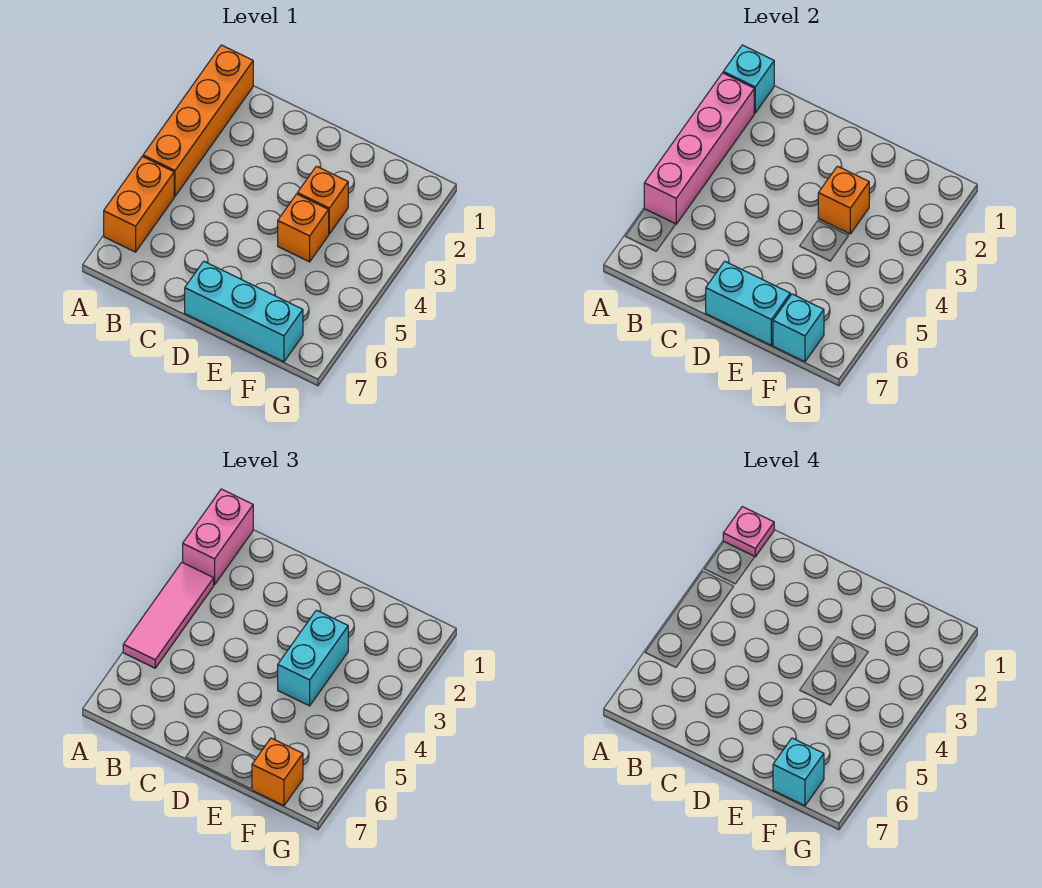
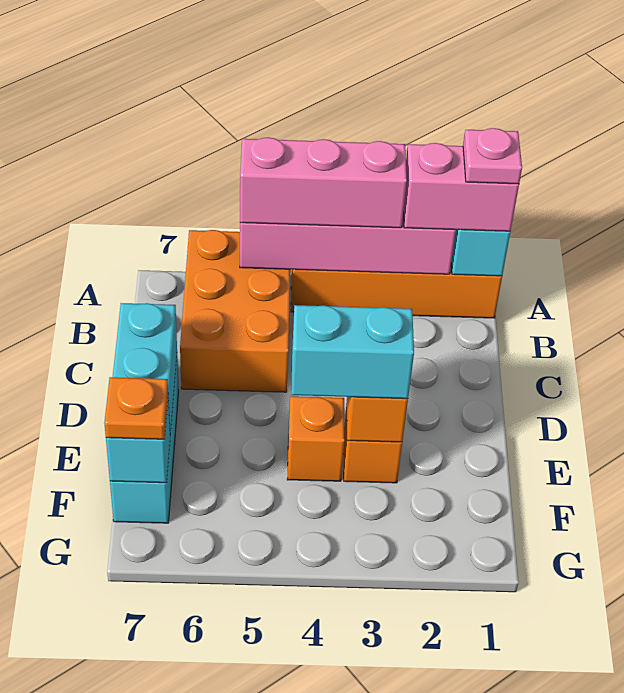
pink tile A3:A5 level 3 -> pink brick A3:A5 level 3
orange brick A5:A6 level 1 -> orange brick A5:C6 level 1
orange brick F7 level 3 -> orange plate F7 level 3
cyan brick F7 level 4 -> none

